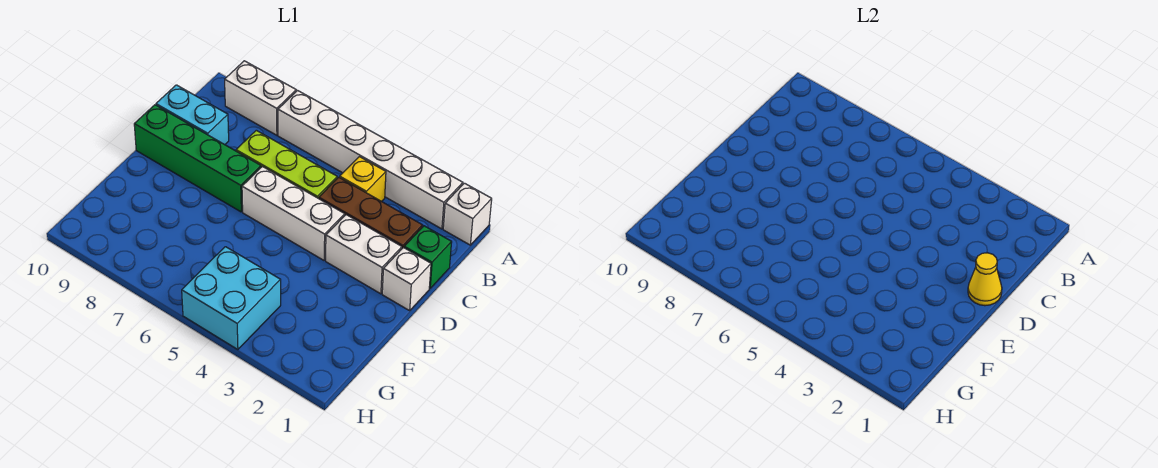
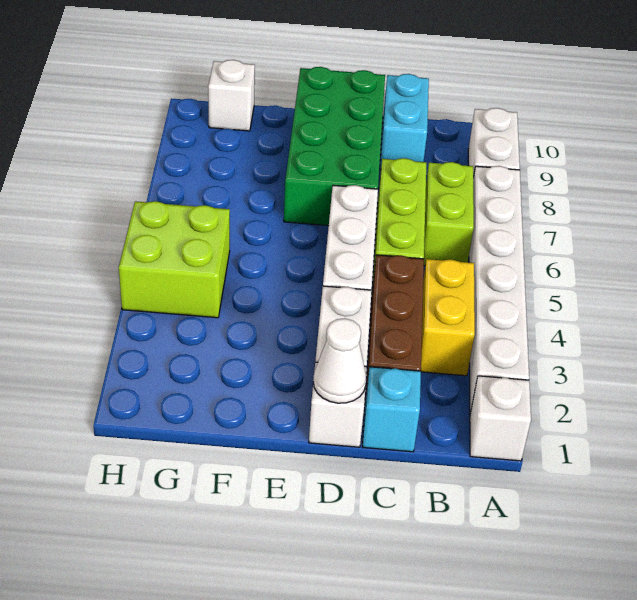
yellow brick B4 level 1 -> yellow brick B3:B4 level 1
none -> lime brick B6:B7 level 1
green brick C1 level 1 -> cyan brick C1 level 1
yellow cone D1 level 2 -> white cone D1 level 2
green brick D7:D10 level 1 -> green brick D7:E10 level 1
cyan brick G4:H5 level 1 -> lime brick G4:H5 level 1
none -> white brick G10 level 1

